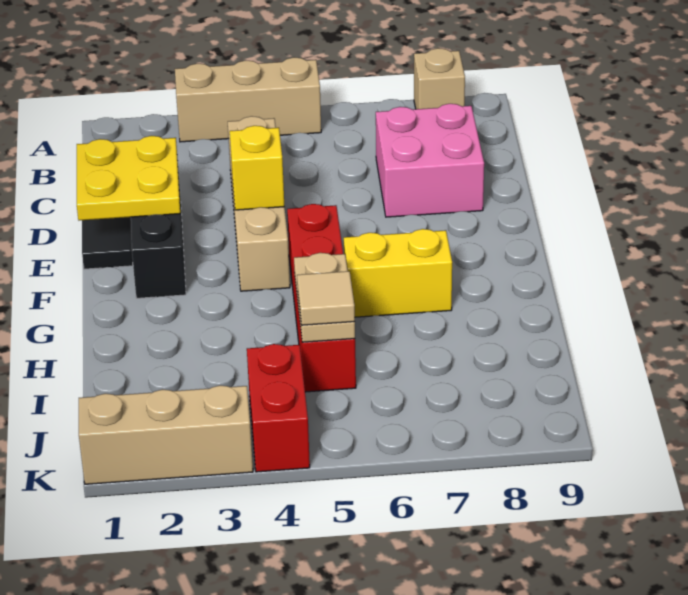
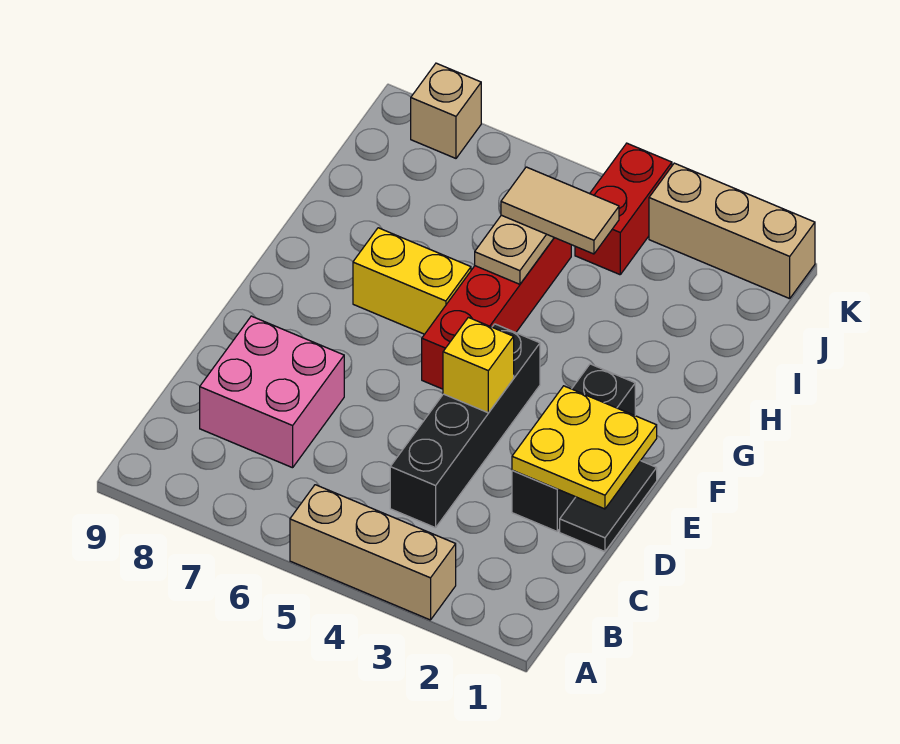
tan brick A8 level 1 -> tan brick K8 level 1
tan brick C4:F4 level 1 -> black brick C4:F4 level 1
tan tile I5 level 3 -> tan tile I4:I5 level 3

